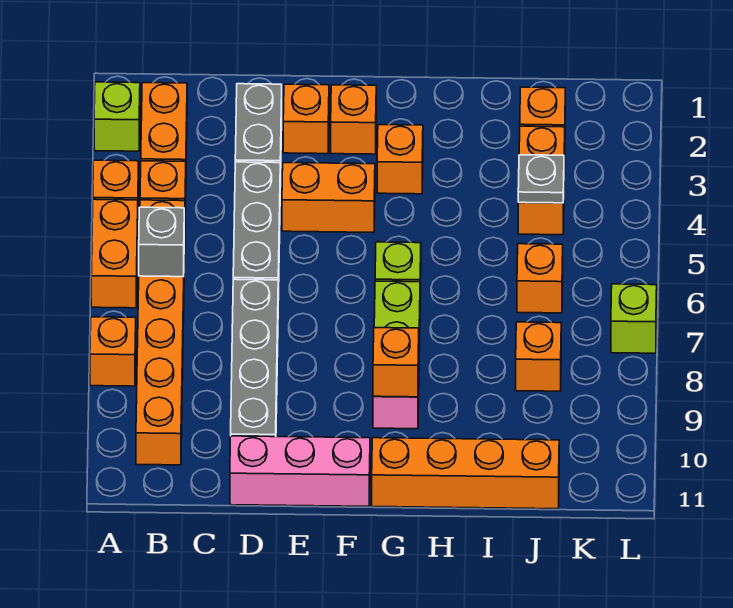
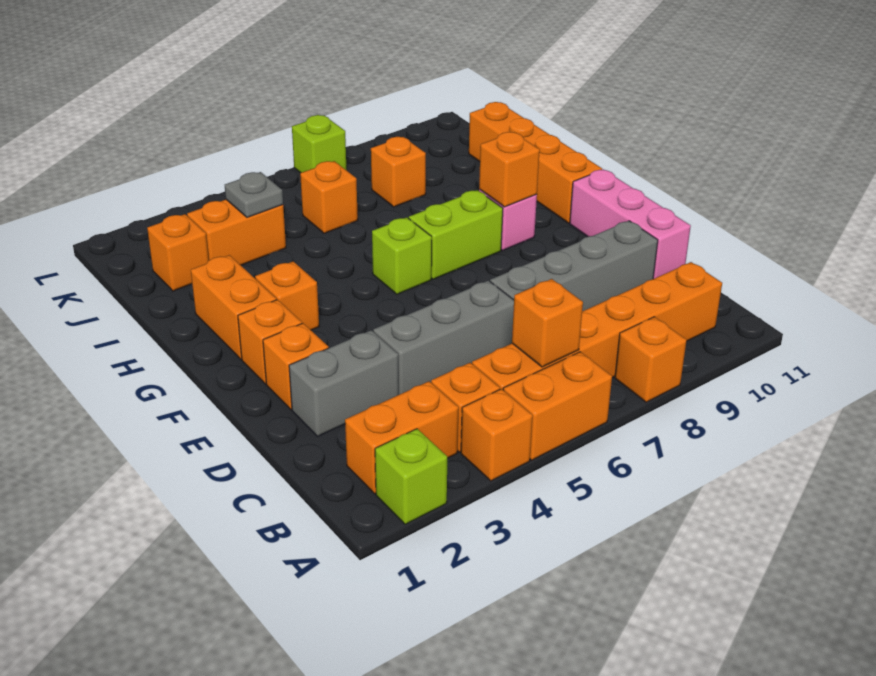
grey brick B6 level 2 -> orange brick B6 level 2
orange brick E4:F4 level 1 -> orange brick G2:H2 level 1

